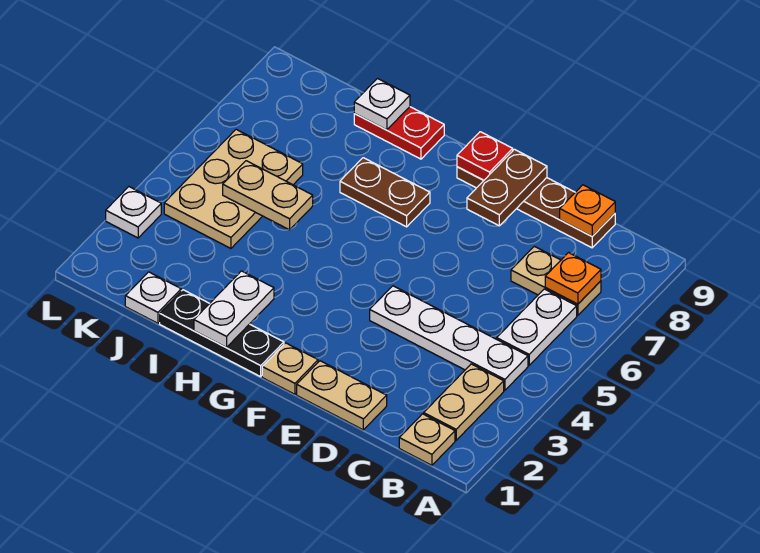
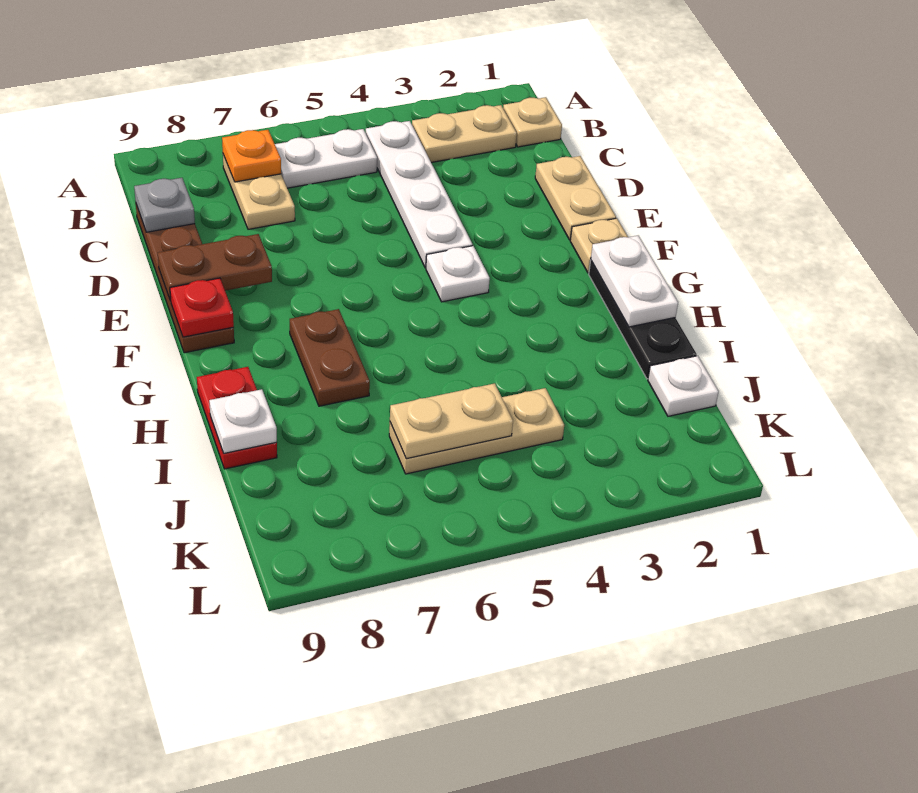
orange plate C9 level 2 -> grey plate C9 level 2
white plate H1:H2 level 2 -> white plate G1:H1 level 2
tan plate I5:J5 level 2 -> tan plate J5:J6 level 2
tan plate J4:K6 level 1 -> tan plate J4:J6 level 1
white plate L3 level 1 -> white plate F4 level 1

